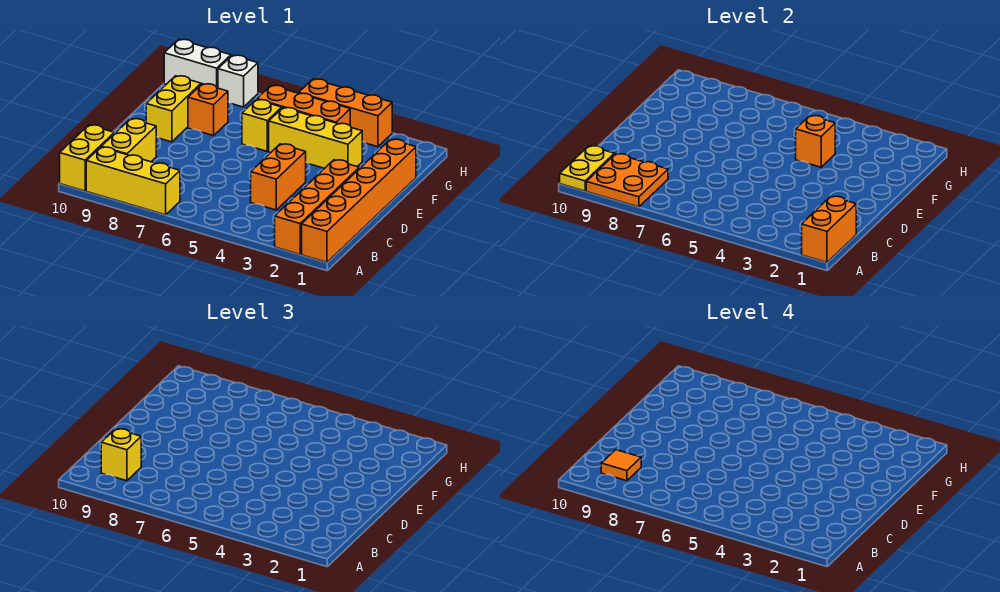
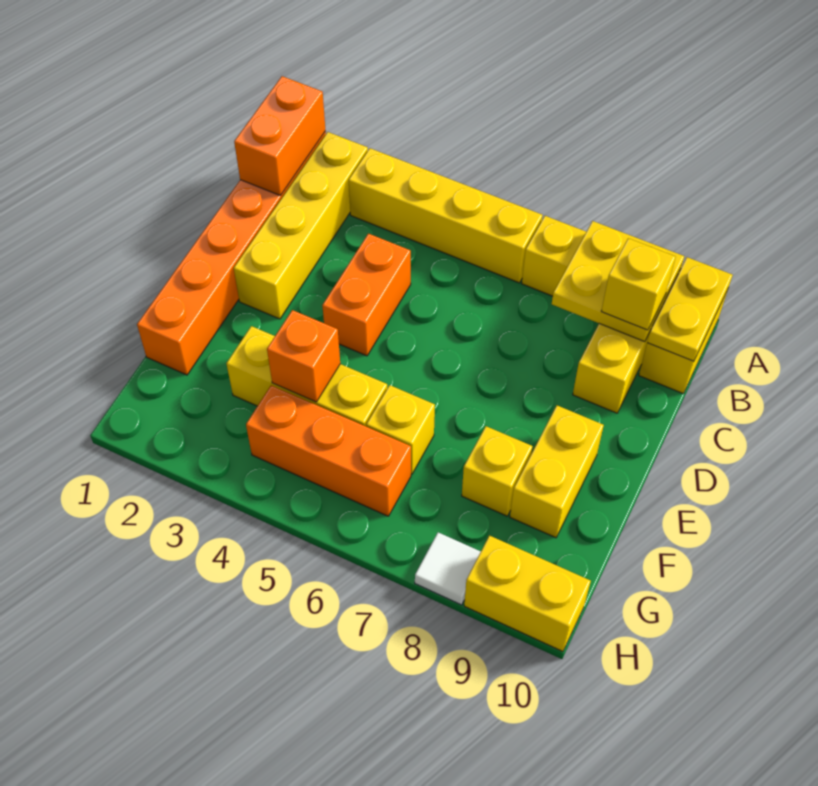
orange brick A2:D2 level 1 -> yellow brick A2:D2 level 1
none -> yellow brick A3:A6 level 1
orange plate A8:B9 level 2 -> yellow plate A8:B9 level 2
orange tile B9 level 4 -> none
orange brick F8 level 1 -> yellow brick F8 level 1
orange brick H3:H5 level 1 -> none
white brick H8 level 1 -> white tile H8 level 1
white brick H9:H10 level 1 -> yellow brick H9:H10 level 1

